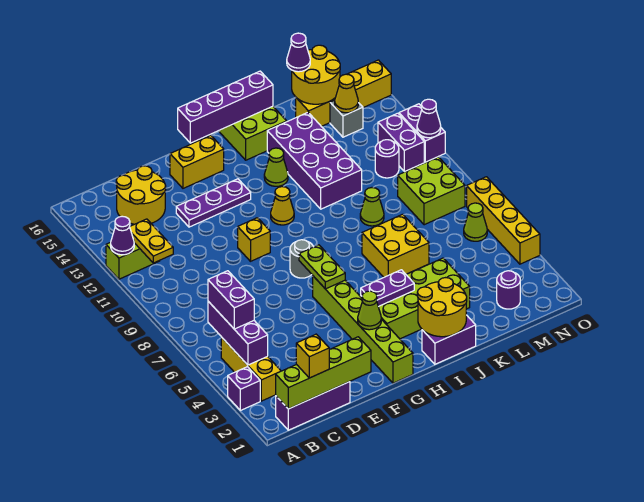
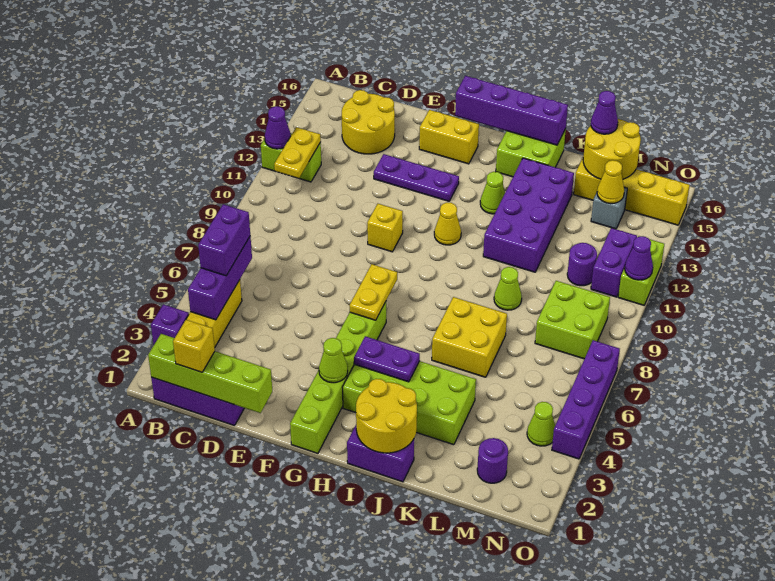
lime plate G6:G7 level 2 -> yellow plate G6:G7 level 2
grey round brick G8 level 1 -> none
lime cone N6 level 1 -> lime cone N4 level 1
yellow brick O4:O7 level 1 -> purple brick O4:O7 level 1
purple brick O11:O12 level 1 -> lime brick O11:O12 level 1

